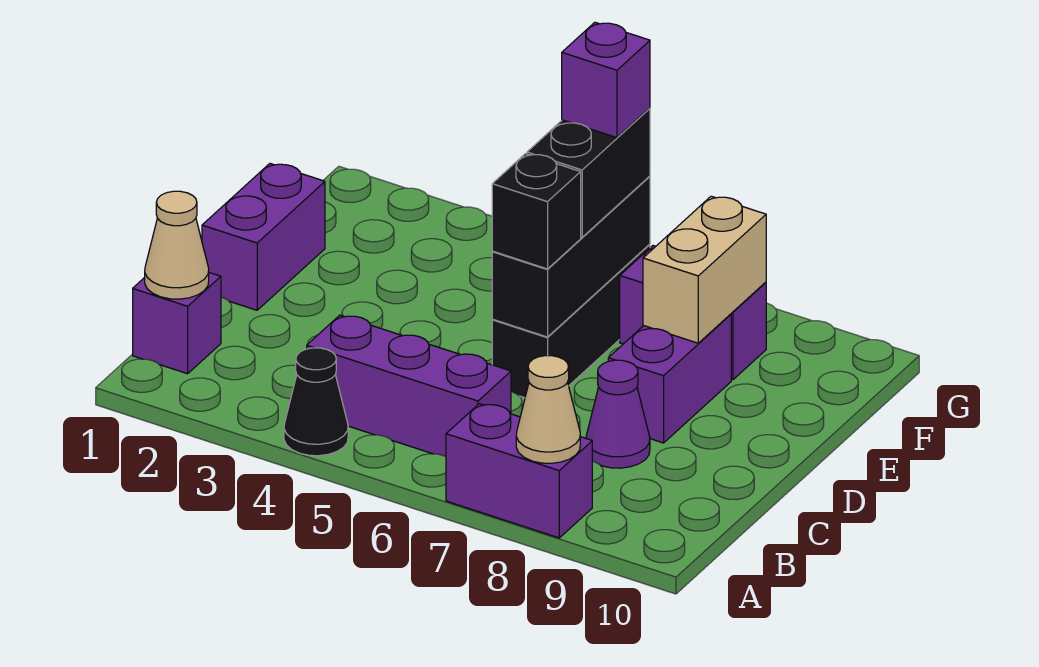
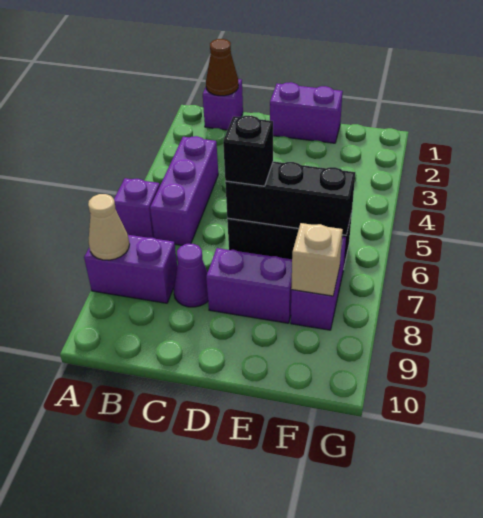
black cone A4 level 1 -> none
purple brick A7:A8 level 1 -> purple brick A8:B8 level 1
tan cone B1 level 2 -> brown cone B1 level 2
black brick E6:F6 level 3 -> none
tan brick E8:F8 level 2 -> tan brick F8 level 2
purple brick F6 level 4 -> purple brick A6 level 1

